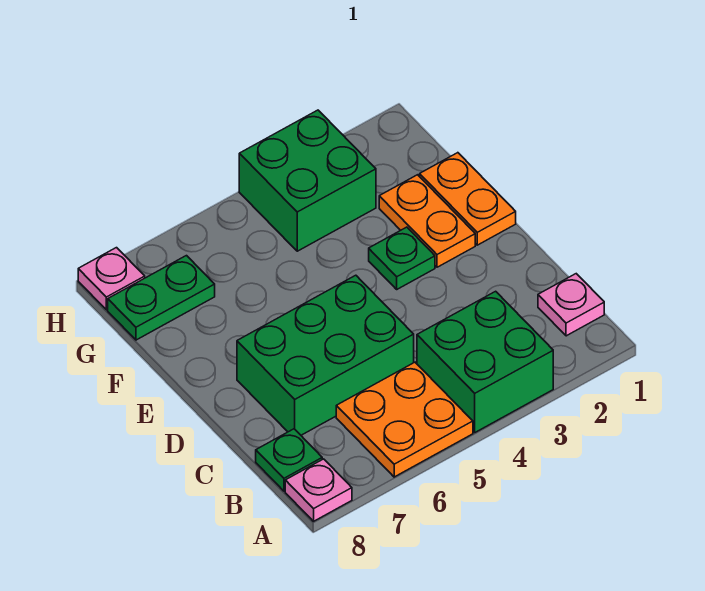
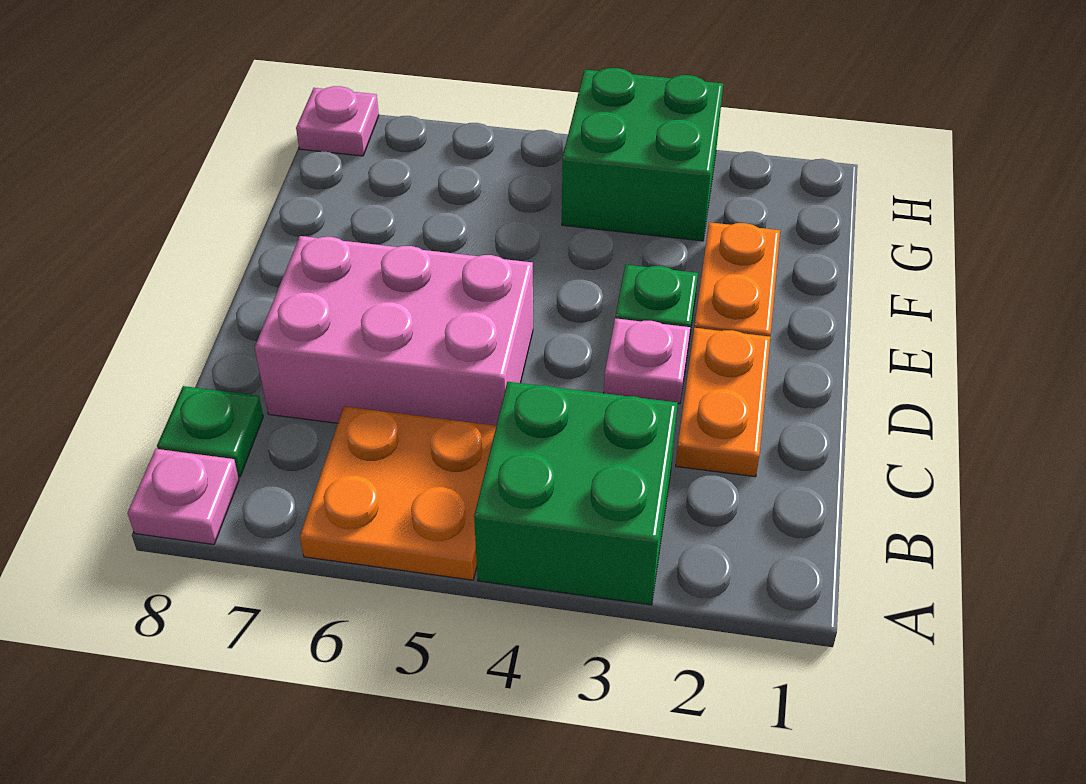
pink plate B1 level 1 -> pink plate D3 level 1
green brick C5:D7 level 1 -> pink brick C5:D7 level 1
orange plate E1:F1 level 1 -> orange plate C2:D2 level 1
green plate G7:G8 level 1 -> none

